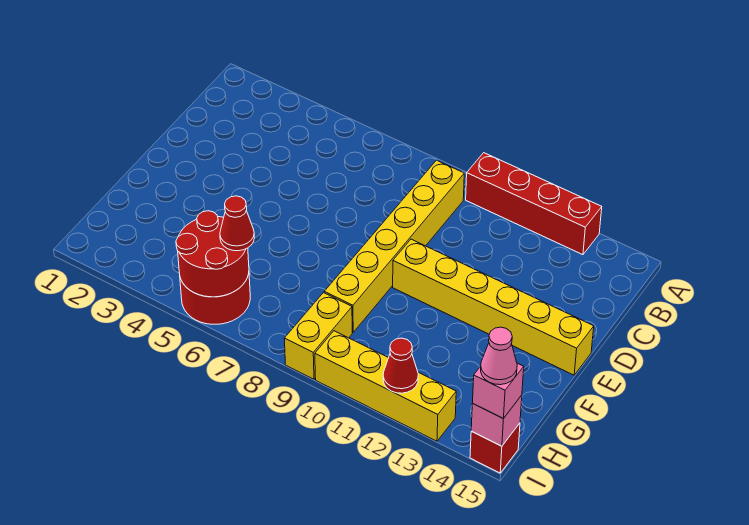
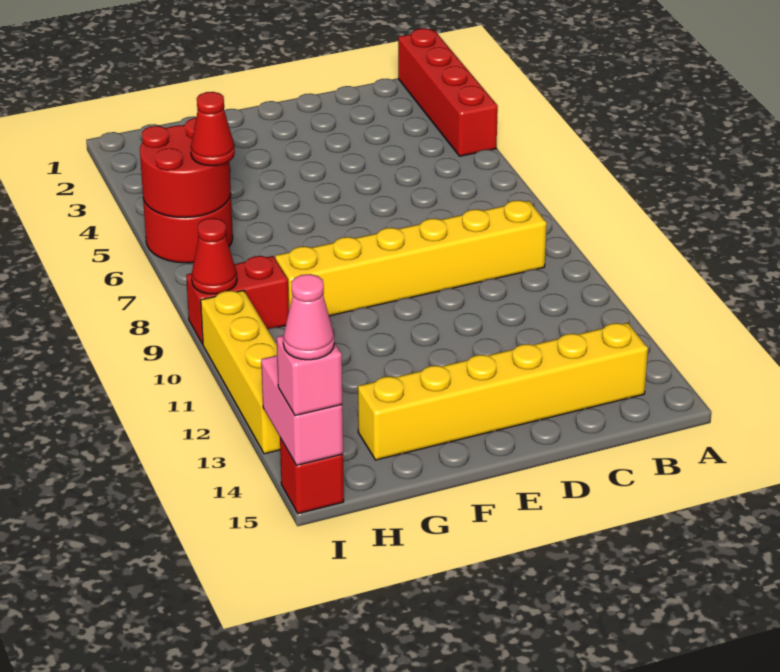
red brick A10:A13 level 1 -> red brick A1:A4 level 1
yellow brick E10:E15 level 1 -> yellow brick B14:G14 level 1
yellow brick H9:I9 level 1 -> red brick H9:I9 level 1
red cone I12 level 2 -> red cone I9 level 2
pink brick I15 level 2 -> pink brick I14:I15 level 2

